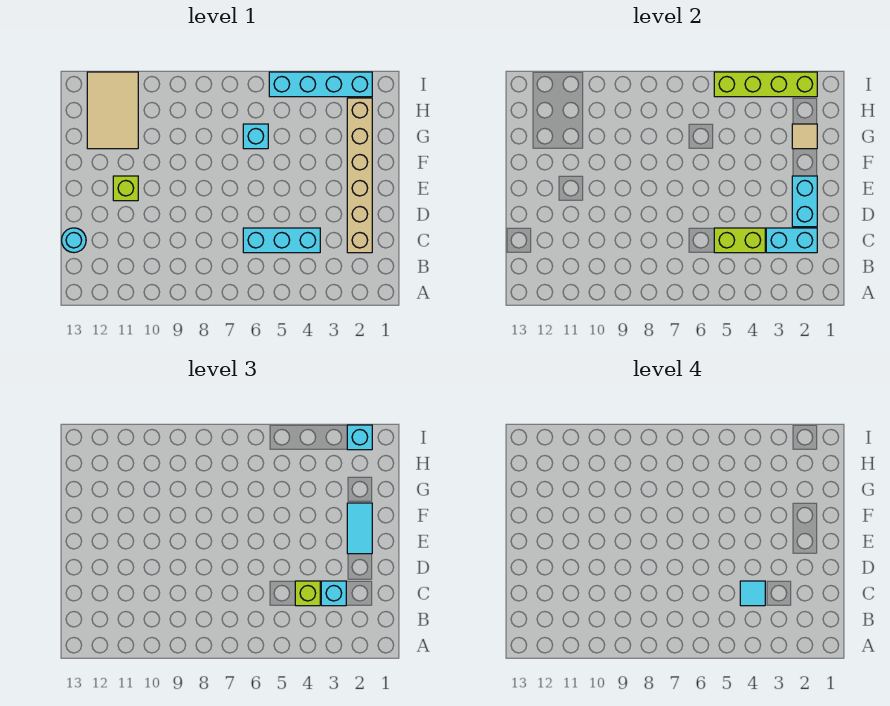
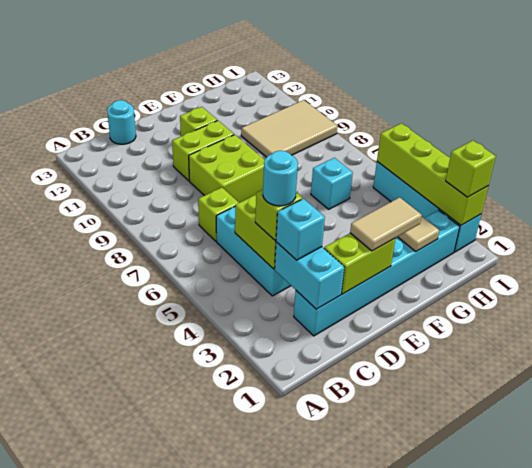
tan brick C2:H2 level 1 -> cyan brick C2:H2 level 1
cyan tile C4 level 4 -> cyan round brick C4 level 4
none -> lime brick C7 level 1
cyan brick D2:E2 level 2 -> lime brick D2:E2 level 2
none -> lime brick D8:E9 level 1
none -> lime brick D10:E10 level 1
cyan tile E2:F2 level 3 -> tan tile E2:F2 level 3
tan tile G11:I12 level 1 -> tan tile G9:I10 level 1
cyan brick I2 level 3 -> lime brick I2 level 3

